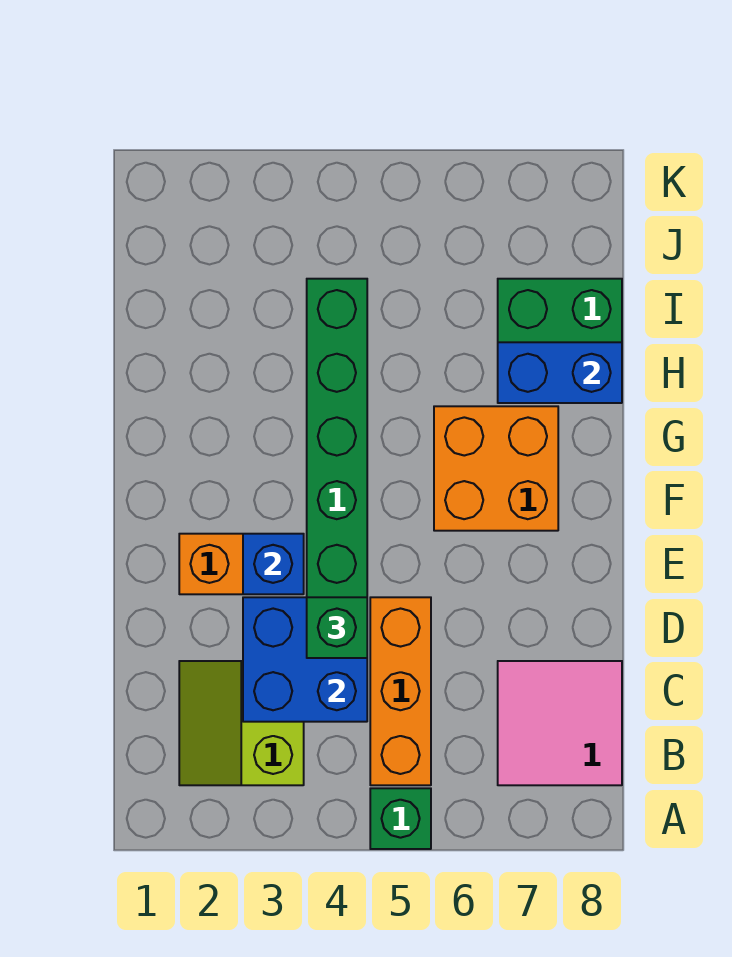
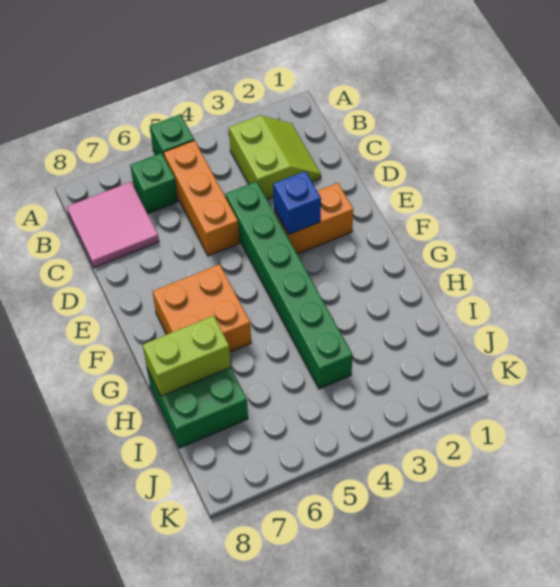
blue brick C3:D4 level 2 -> none
green brick D4 level 3 -> green brick B6 level 1
blue brick H7:H8 level 2 -> lime brick H7:H8 level 2

